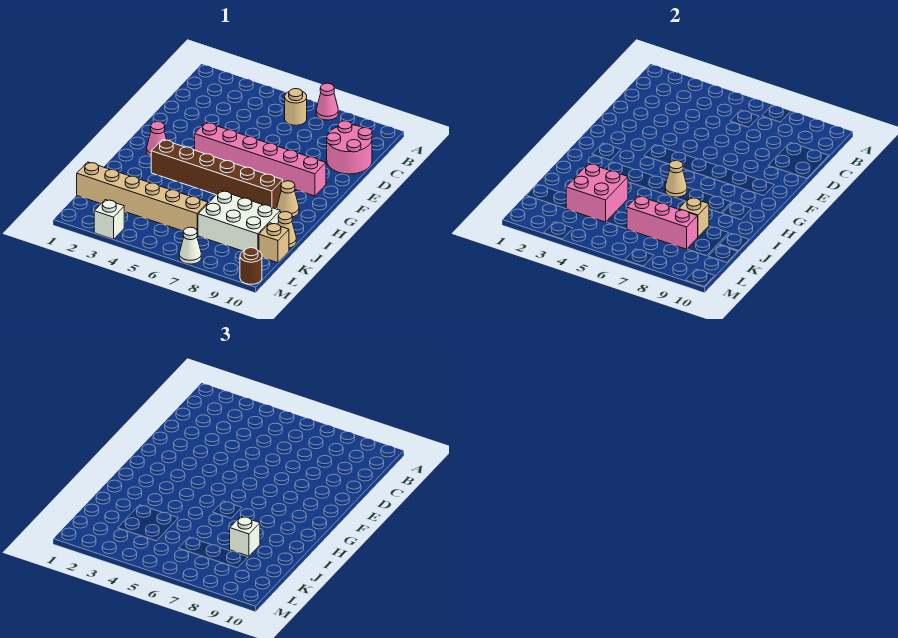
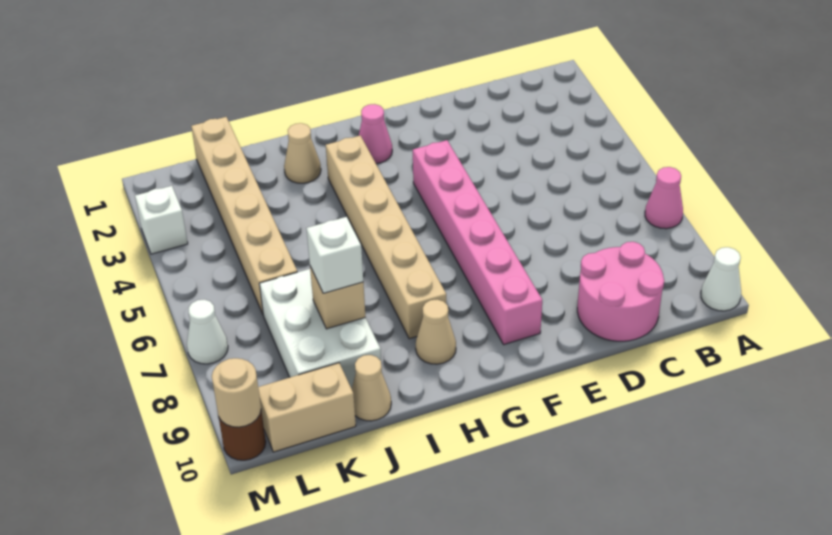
none -> white cone A10 level 1
tan round brick B6 level 1 -> tan round brick M10 level 2
brown brick H3:H8 level 1 -> tan brick H3:H8 level 1
tan cone H6 level 2 -> tan cone I2 level 1
pink brick J3:K4 level 2 -> none
pink brick K6:K8 level 2 -> none
tan brick K10 level 1 -> tan brick K10:L10 level 1

